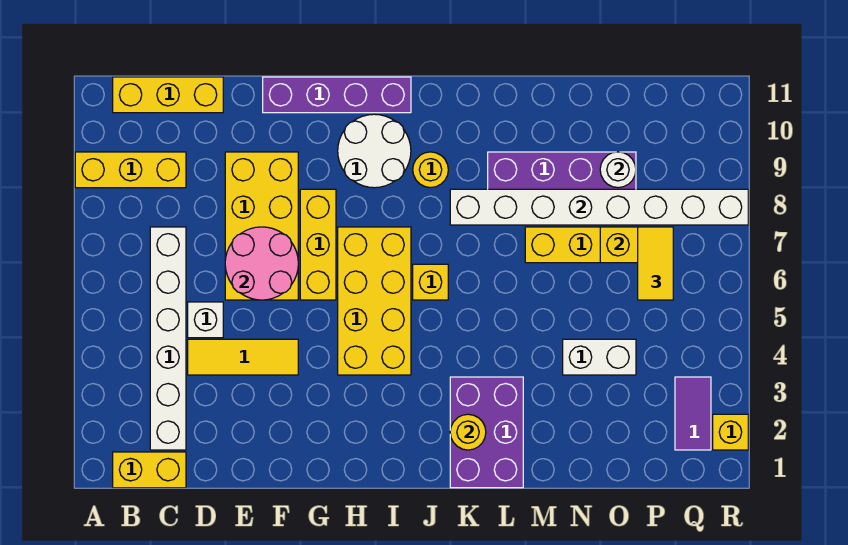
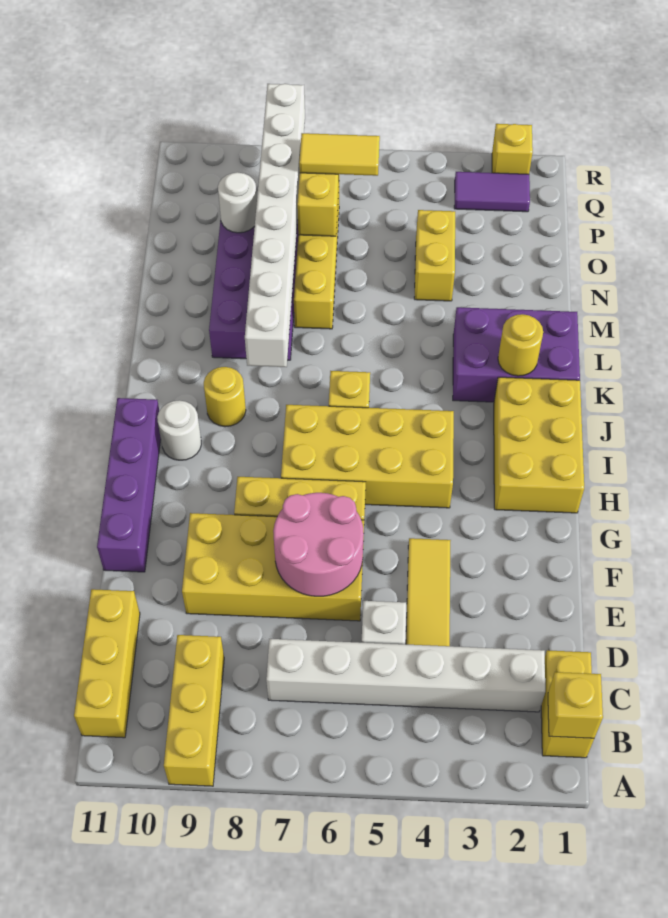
none -> yellow brick B1 level 2
none -> yellow brick H1:J2 level 1
white round brick H9:I10 level 1 -> white round brick I10 level 1
white brick N4:O4 level 1 -> yellow brick N4:O4 level 1

